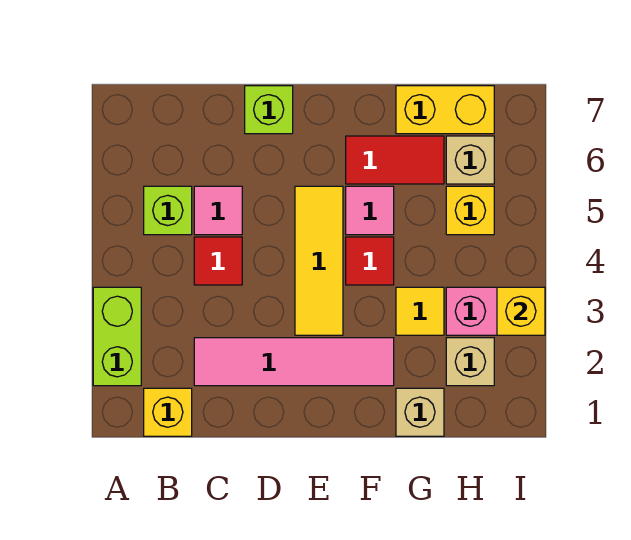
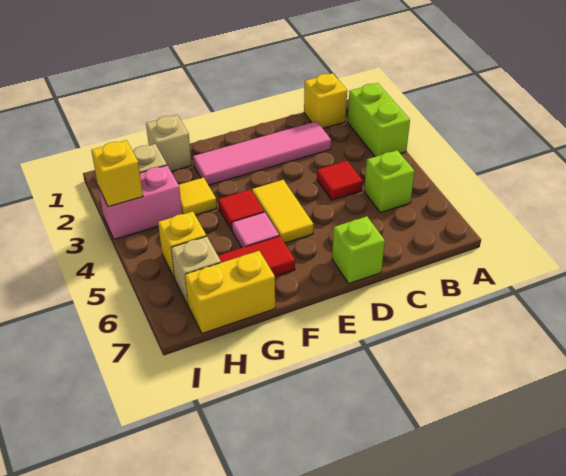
pink tile C5 level 1 -> none
yellow tile E3:E5 level 1 -> yellow tile E4:E5 level 1

